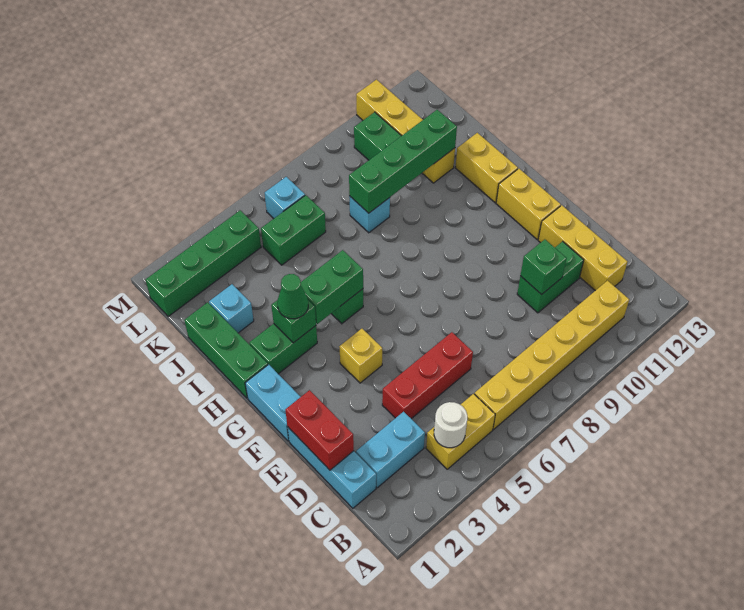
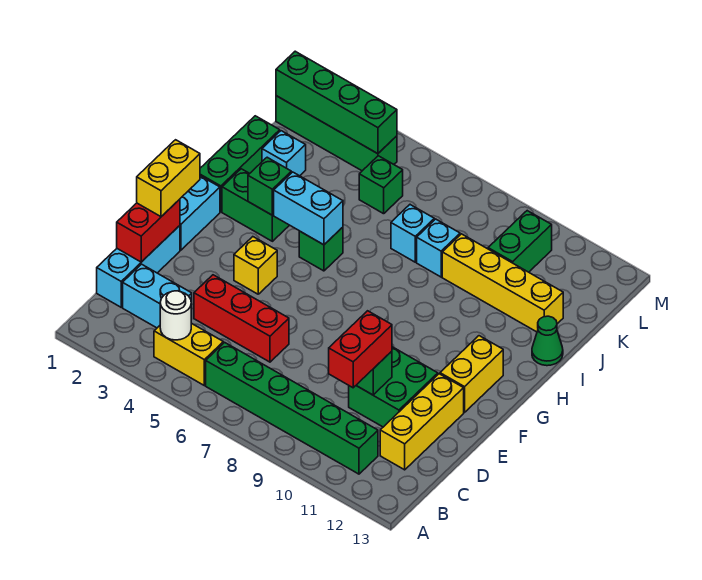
yellow brick B6:B11 level 1 -> green brick B6:B11 level 1
none -> red brick C10:D10 level 3
green brick D10:D11 level 1 -> green brick D10:E11 level 1
green cone H3 level 3 -> green cone I13 level 1
green brick H4:H5 level 2 -> cyan brick H4:H5 level 2
yellow brick H12:I12 level 1 -> yellow brick E1:F1 level 3
green brick J8:J11 level 2 -> green brick L1:L4 level 2
yellow brick J11:M11 level 1 -> yellow brick J9:J12 level 1
green brick K5:K6 level 1 -> green brick K5 level 1
cyan brick L6 level 1 -> cyan brick J7 level 1

